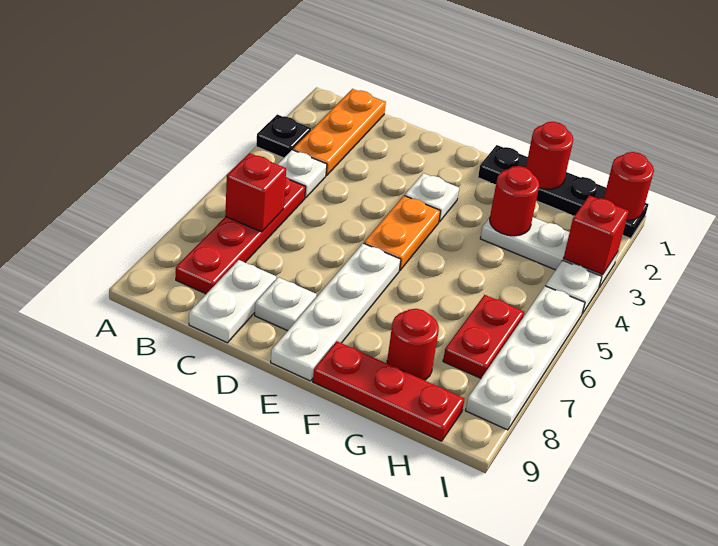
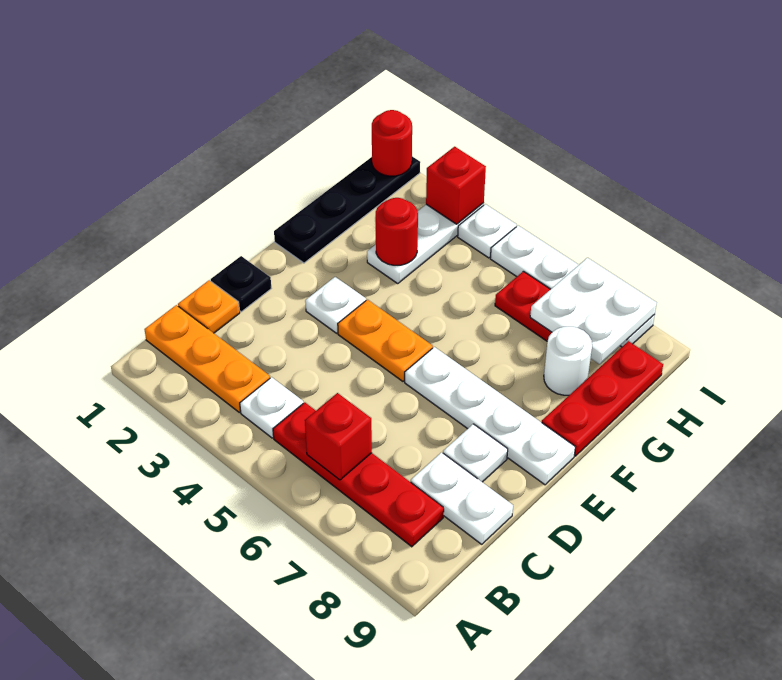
black plate A3 level 1 -> black plate D1 level 1
none -> orange plate C1 level 1
red round brick G1 level 2 -> none
red round brick G8 level 1 -> white round brick G8 level 1
none -> white plate H7:I8 level 2

